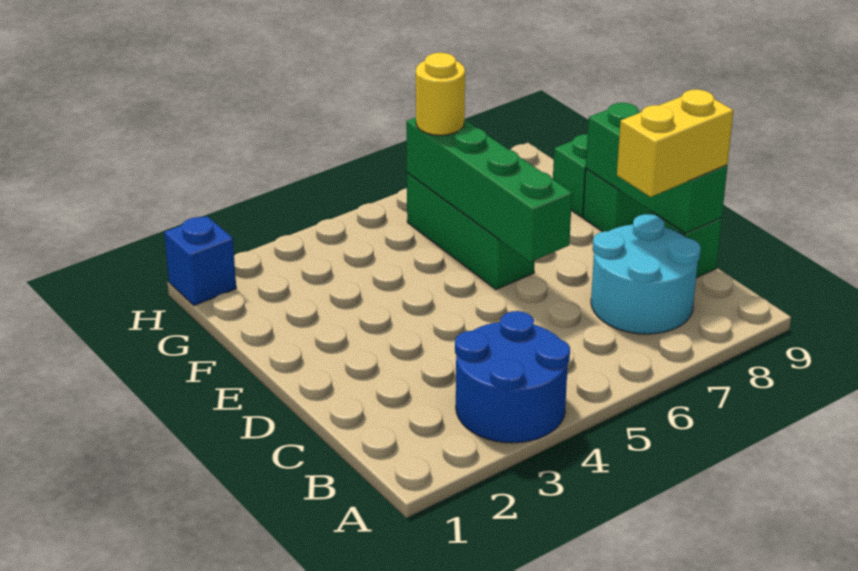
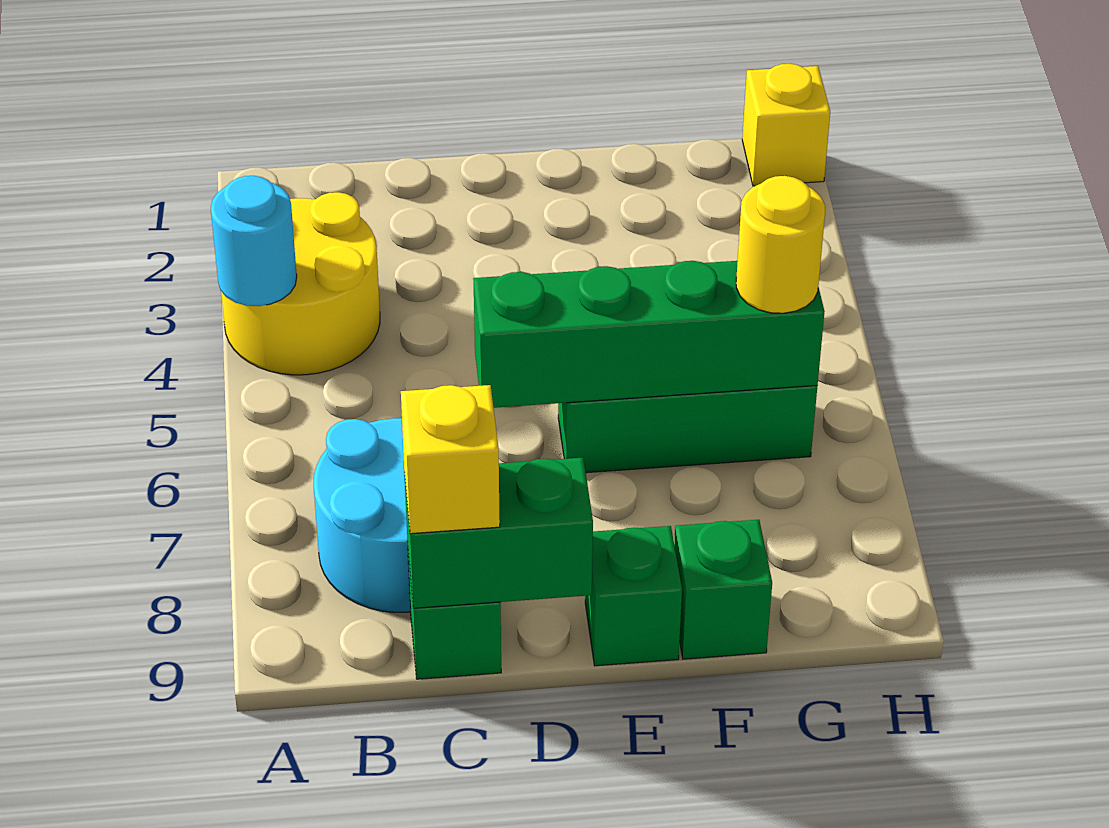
blue round brick A3:B4 level 1 -> yellow round brick A3:B4 level 1
none -> cyan round brick A4 level 2
yellow brick C8:C9 level 3 -> yellow brick C9 level 3
green brick C9:E9 level 2 -> green brick C9:D9 level 2
blue brick H1 level 1 -> yellow brick H1 level 1

